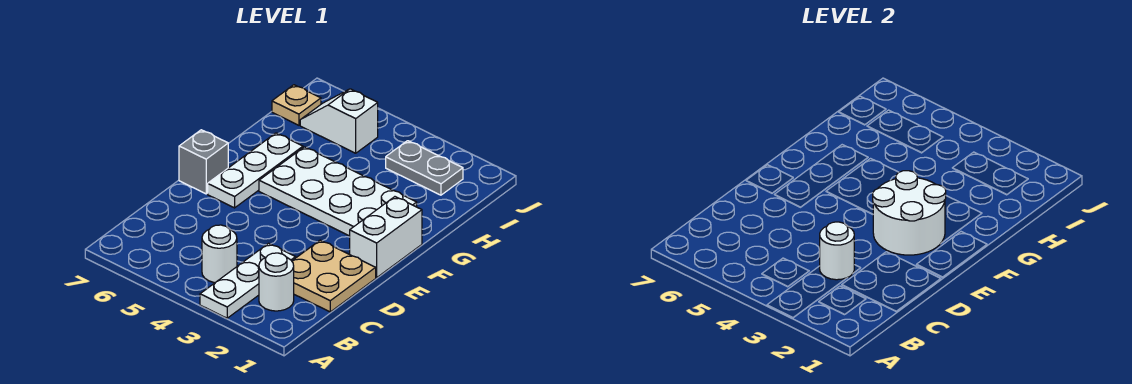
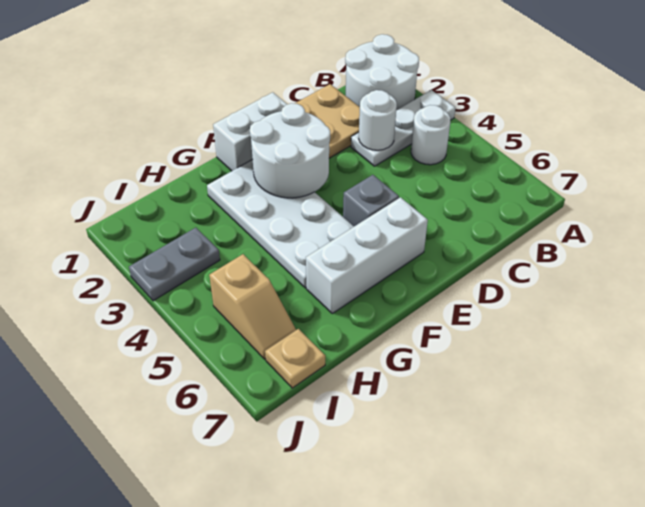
white round brick B2 level 1 -> white round brick A1:B2 level 1
white plate E6:G6 level 1 -> white brick E6:G6 level 1
grey brick E7 level 1 -> grey brick E5 level 1
grey plate I2:I3 level 1 -> grey plate I3:J3 level 1
white slope I5:I6 level 1 top 5 -> tan slope I5:I6 level 1 top 5

